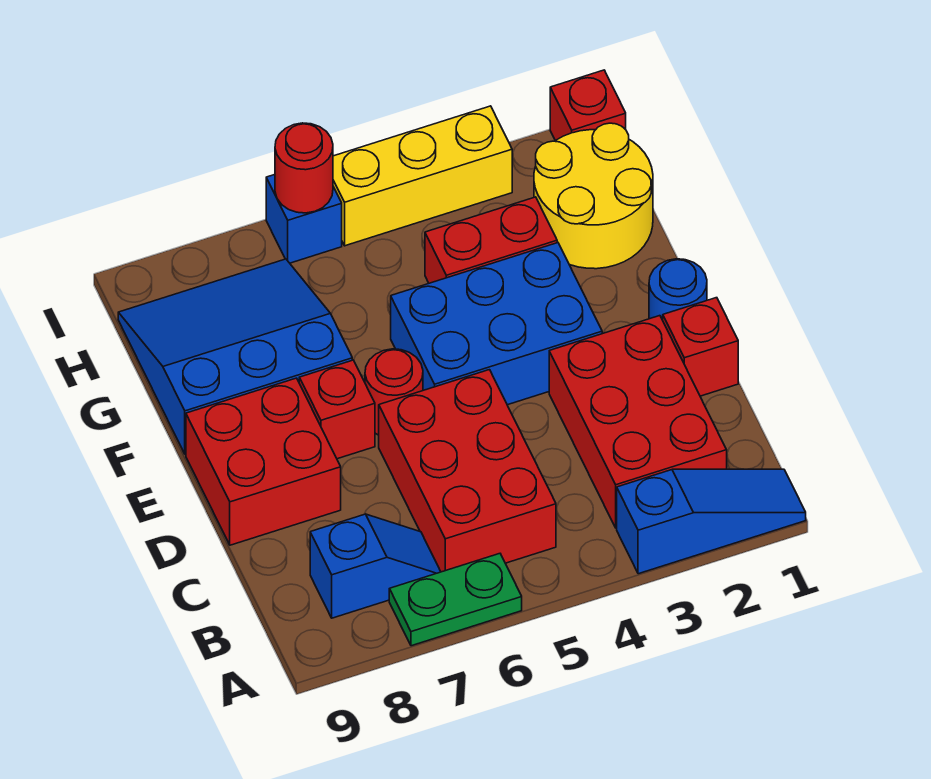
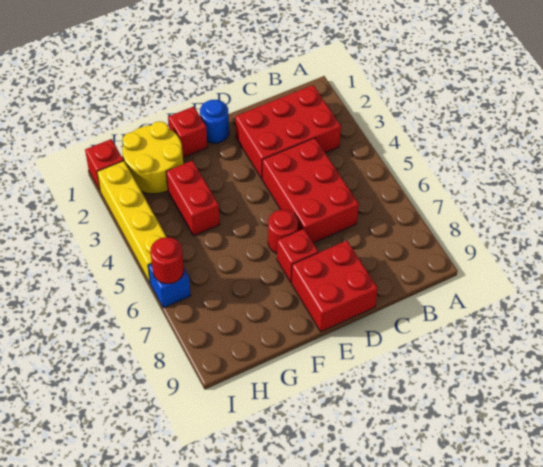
blue slope A1:A3 level 1 top 3 -> none
green plate A6:A7 level 1 -> none
red brick B5:D6 level 1 -> red brick C4:D6 level 1
blue slope B7:B8 level 1 top 8 -> none
red brick D1 level 1 -> red brick F1 level 1
blue brick E3:F5 level 1 -> none
blue slope F7:H9 level 1 top F -> none
yellow brick I3:I5 level 1 -> yellow brick I2:I5 level 1

